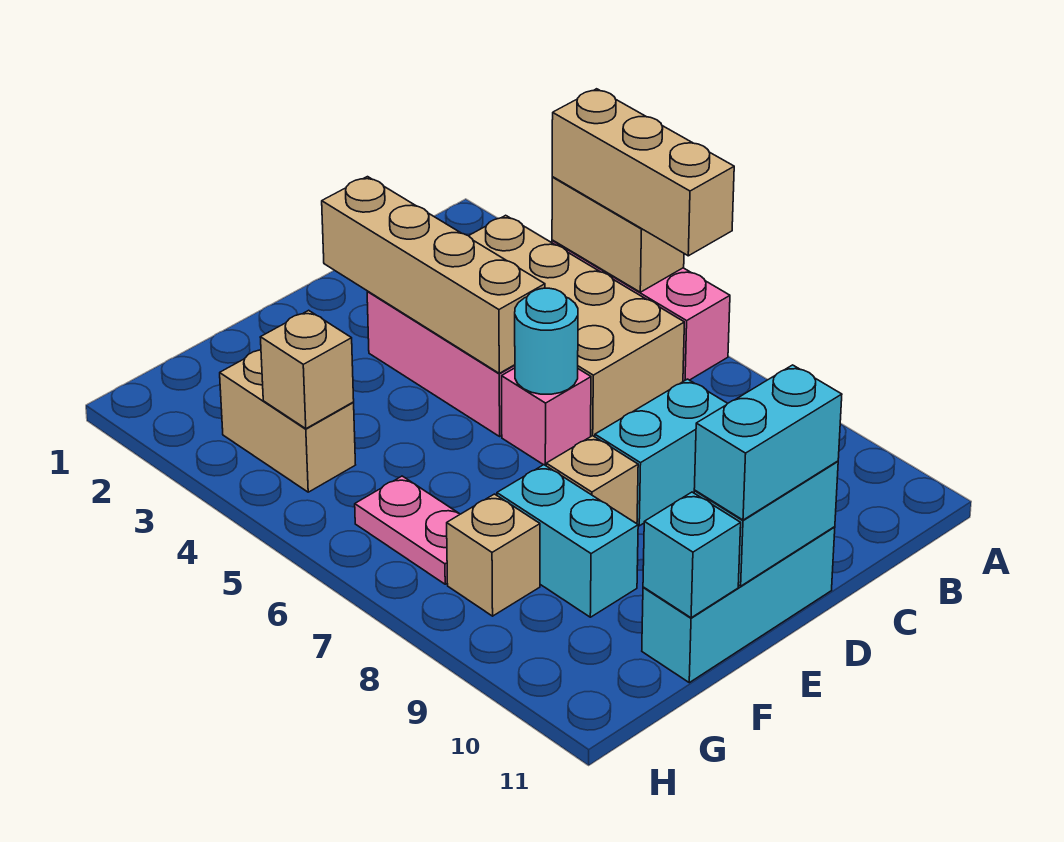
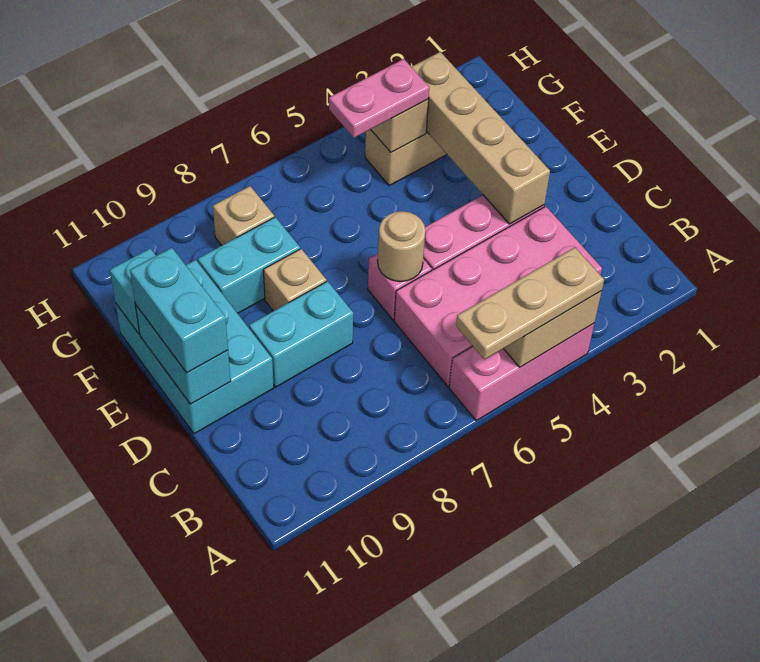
tan brick A4:A6 level 3 -> tan plate A4:A6 level 3
tan brick B3:C6 level 1 -> pink brick B3:C6 level 1
cyan brick C8:D8 level 1 -> cyan brick D8:D9 level 1
tan brick D2:D5 level 2 -> tan brick D3:G3 level 2
cyan round brick D6 level 2 -> tan round brick D6 level 2
cyan brick D11:F11 level 1 -> cyan brick D10:F11 level 1
pink plate G6:G7 level 1 -> pink plate G4:G5 level 3

